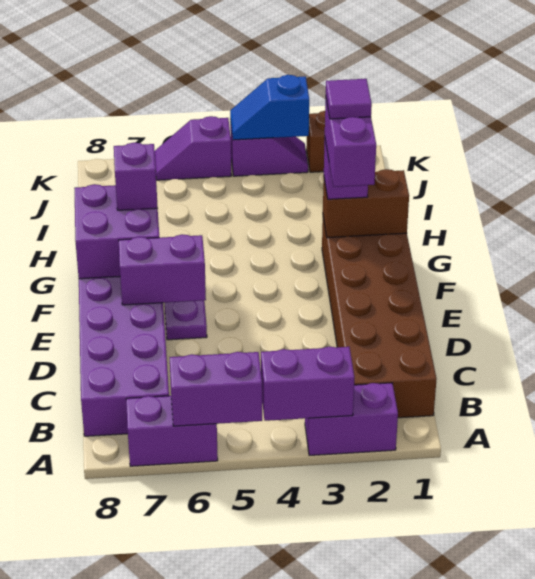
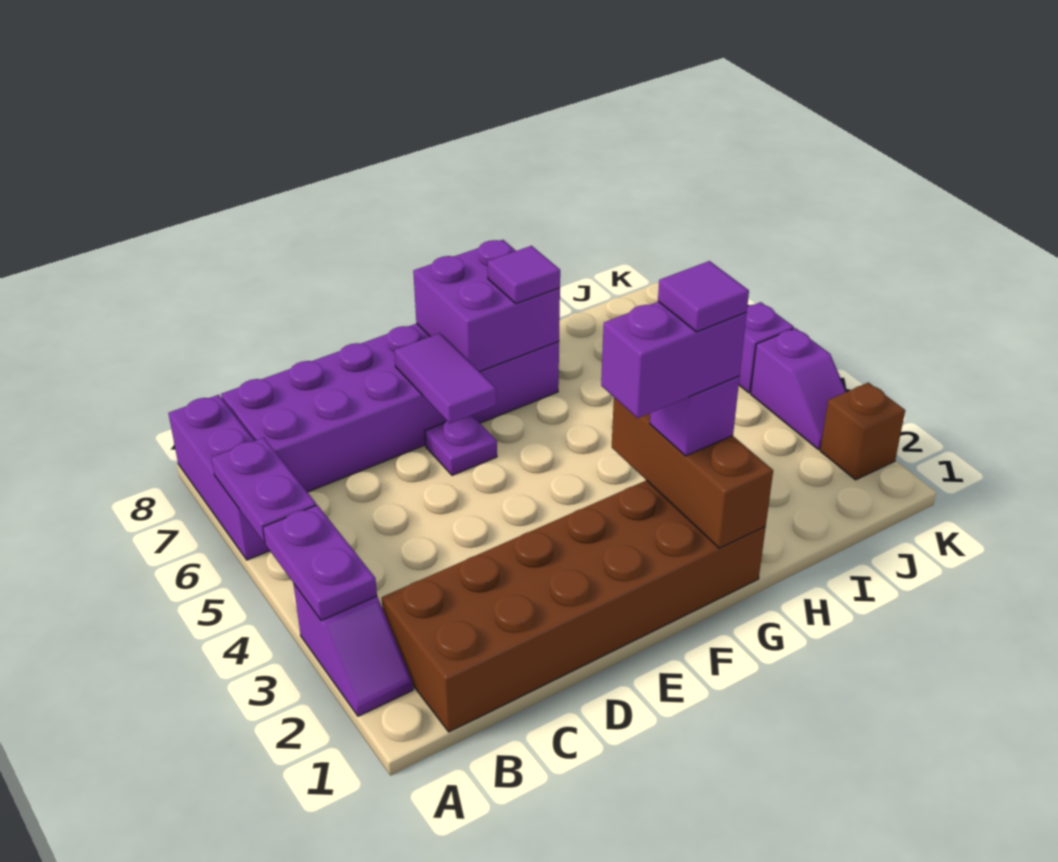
purple brick A2:A3 level 1 -> purple slope A2:A3 level 1 top 3
purple brick A3:A4 level 2 -> purple plate A3:A4 level 2
purple brick A5:A6 level 2 -> purple plate A5:A6 level 2
purple brick A6:A7 level 1 -> purple brick A6:A8 level 1
purple brick E6:E7 level 2 -> purple tile E6:E7 level 2
brown brick G1:G2 level 2 -> brown brick G1:G3 level 2
purple brick G7 level 3 -> purple tile G7 level 3
blue slope K3:K4 level 2 top 3 -> none

